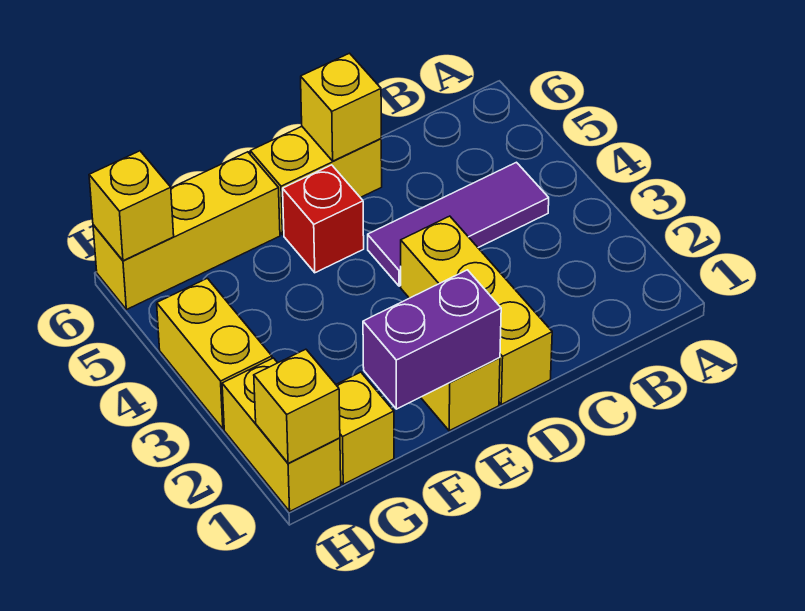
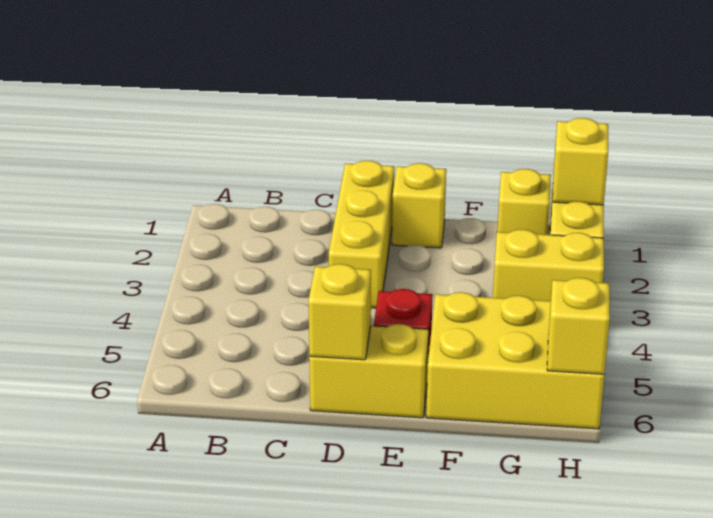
purple tile B4:D4 level 1 -> none
purple brick E1:F1 level 2 -> none
yellow brick F6:H6 level 1 -> yellow brick F5:H6 level 1
yellow brick H3:H4 level 1 -> yellow brick G3:H3 level 1

